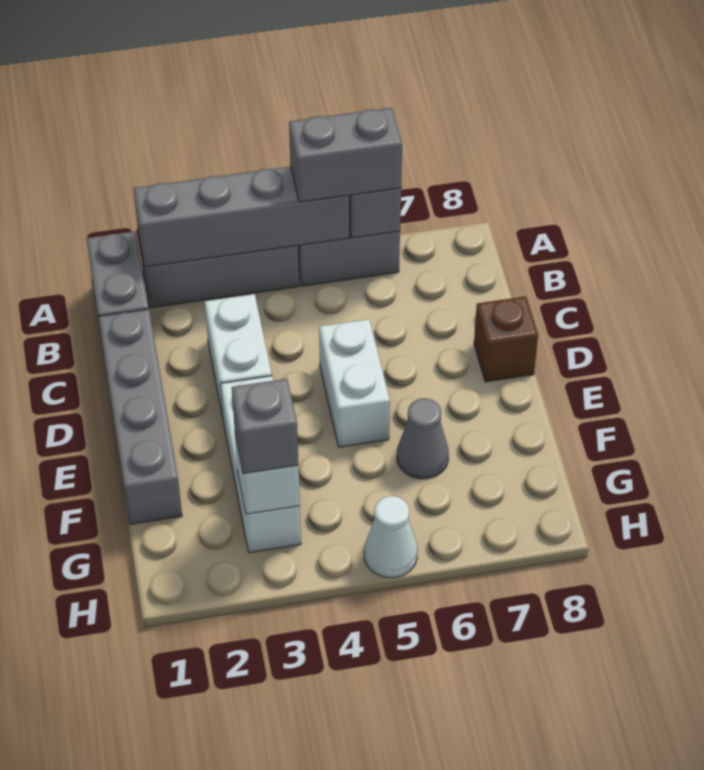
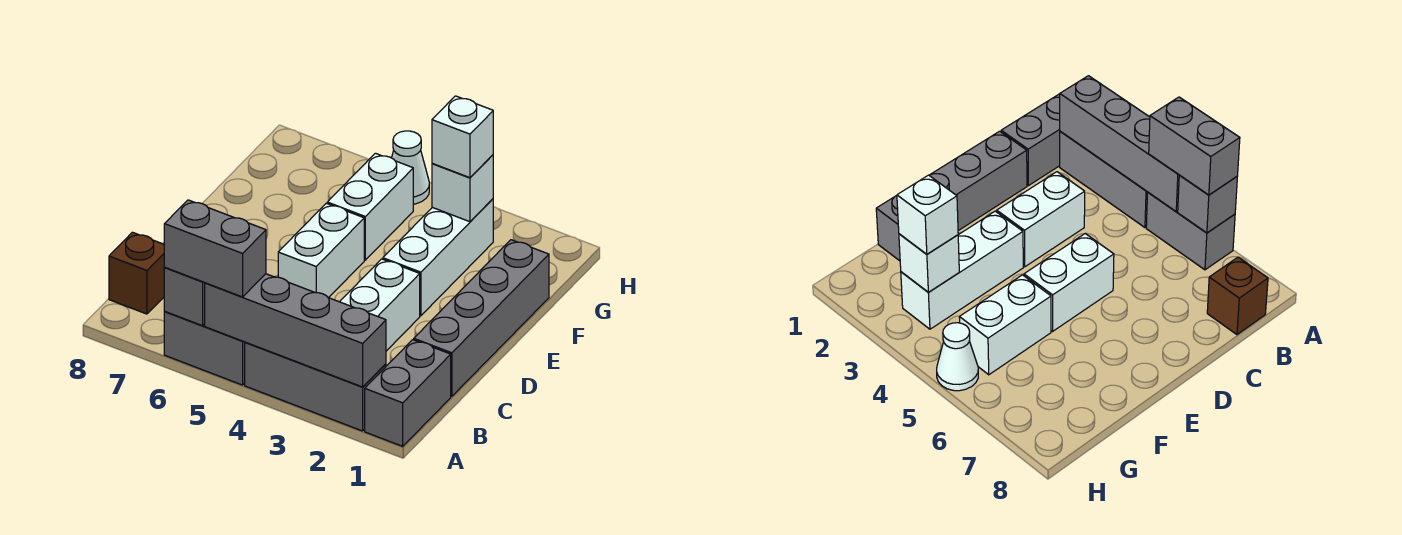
brown brick D8 level 1 -> brown brick B8 level 1
none -> white brick F5:G5 level 1
grey cone F6 level 1 -> none
grey brick G3 level 3 -> white brick G3 level 3

